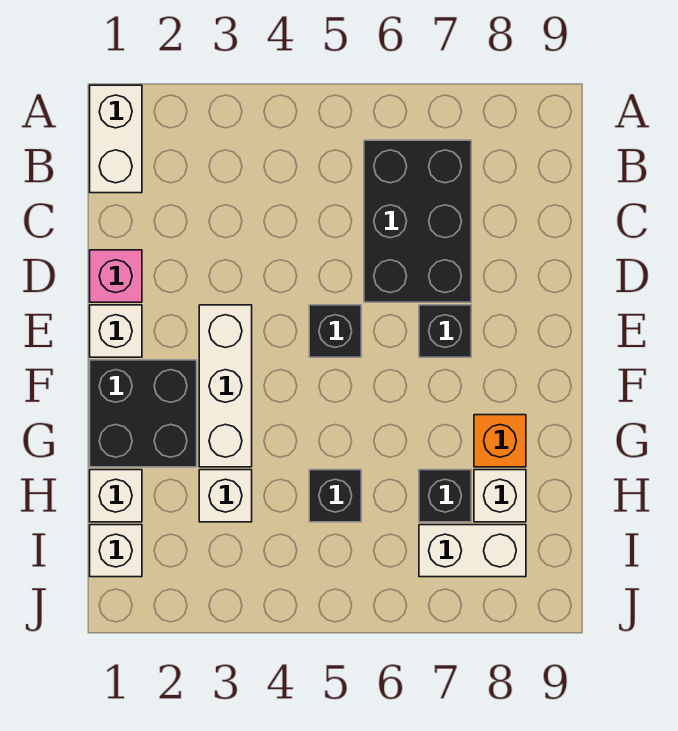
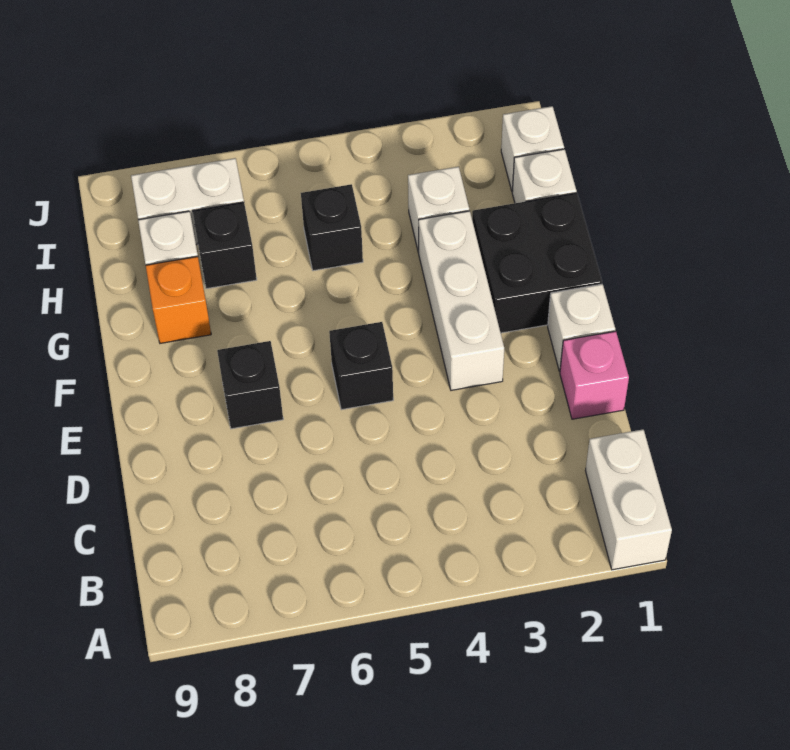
black brick B6:D7 level 1 -> none

